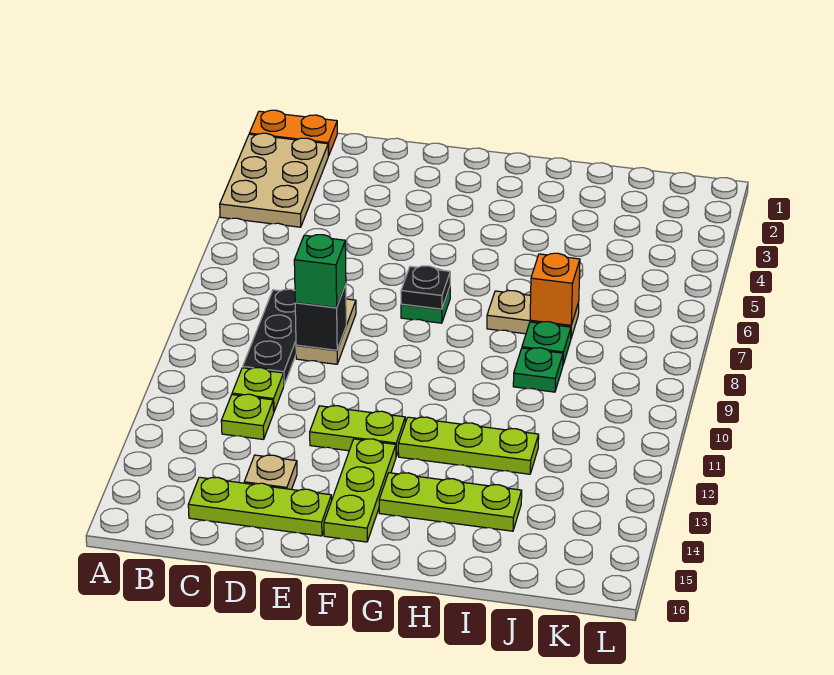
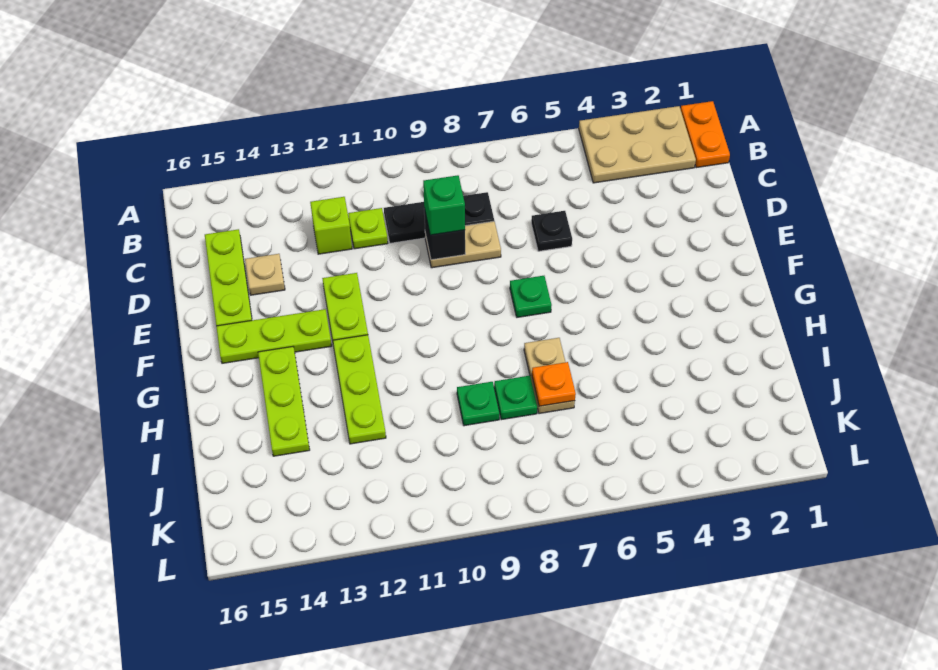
lime plate C12 level 1 -> lime brick C12 level 1
black plate F7 level 2 -> black plate D6 level 1
orange brick I7 level 2 -> orange plate I7 level 2

